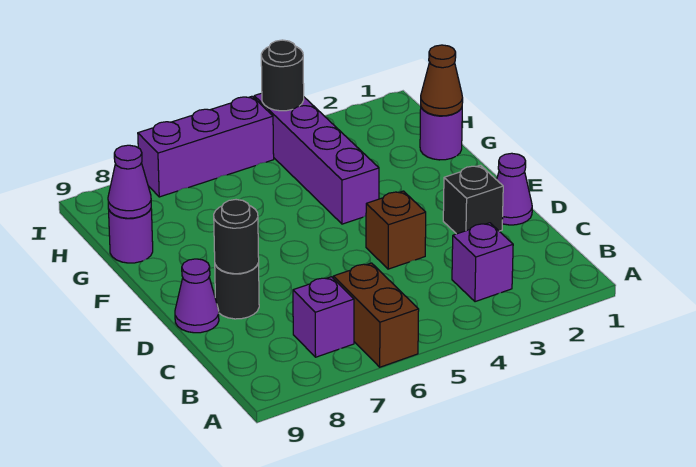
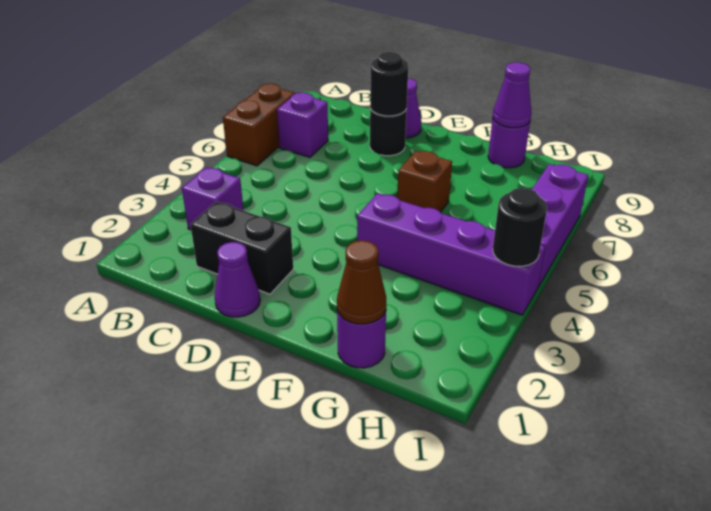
brown brick A6:B6 level 1 -> brown brick A6:A7 level 1
black brick D2 level 1 -> black brick C2:D2 level 1
brown brick D4 level 1 -> brown brick F6 level 1

